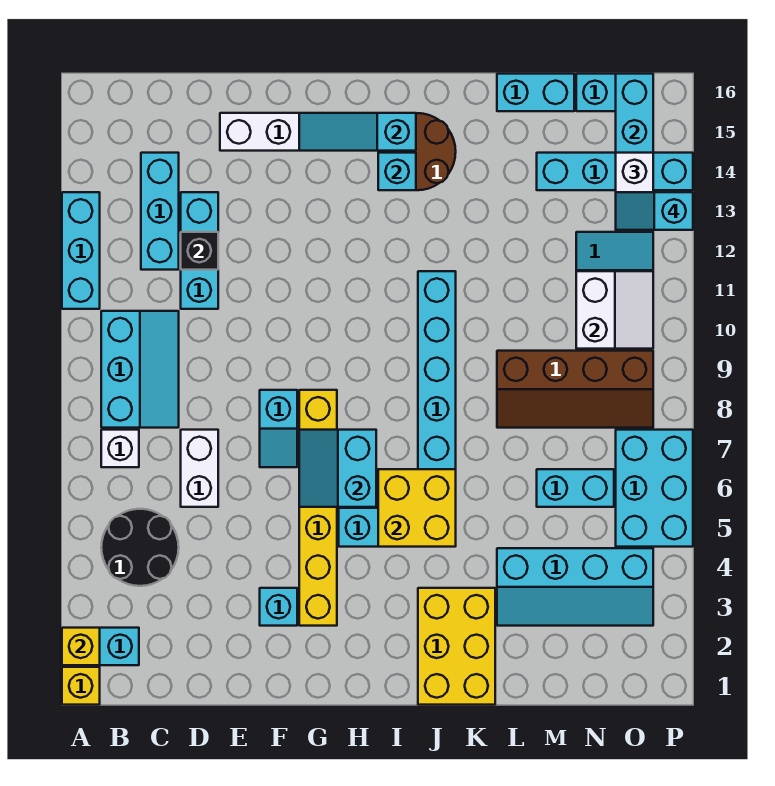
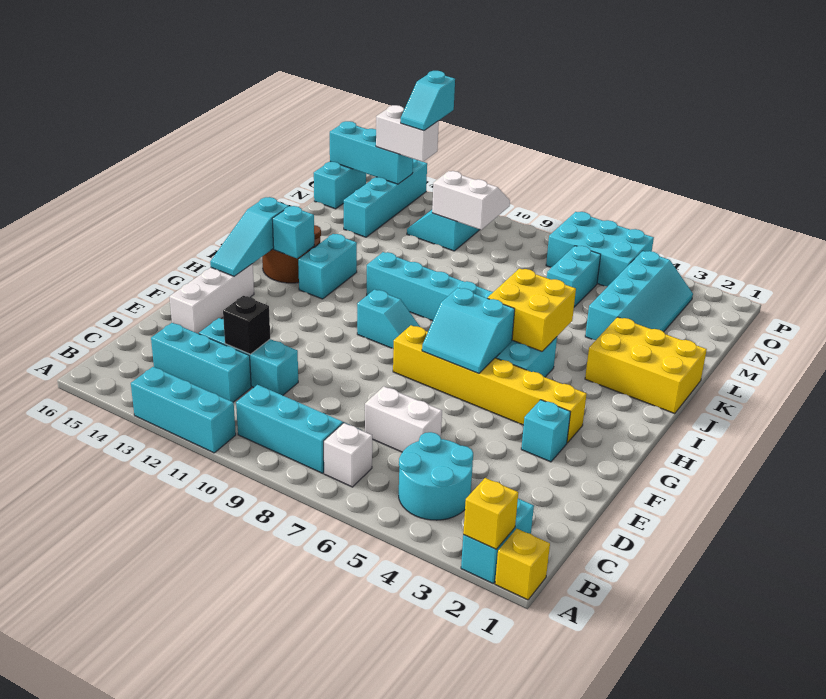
black round brick B4:C5 level 1 -> cyan round brick B4:C5 level 1
cyan slope F7:F8 level 1 top 8 -> cyan slope H9:H10 level 1 top 10
brown slope L8:O9 level 1 top 9 -> none
cyan brick L16:M16 level 1 -> cyan brick I13:J13 level 1

